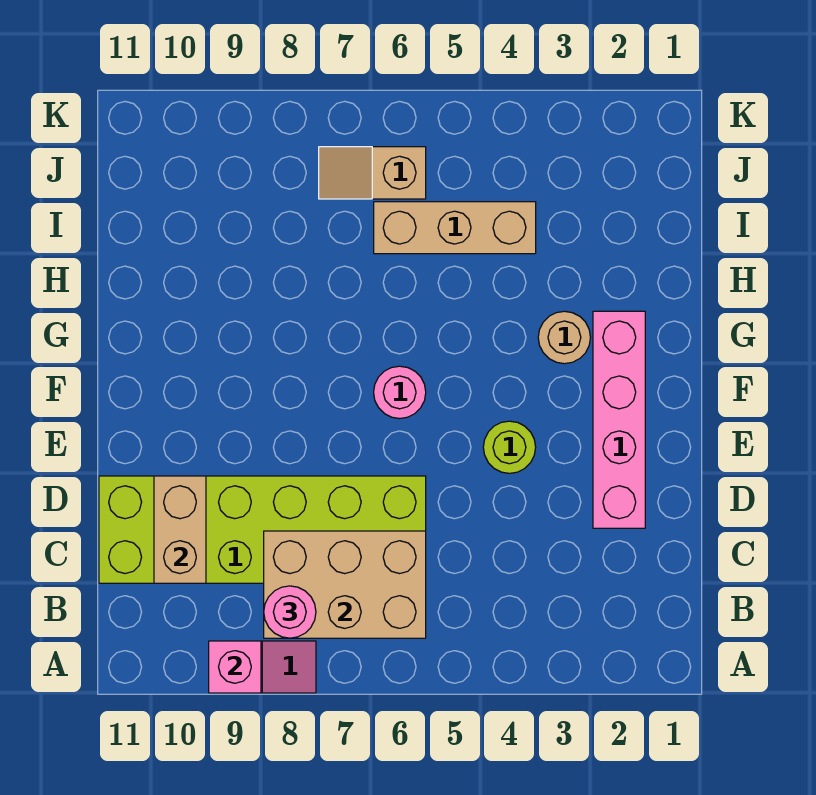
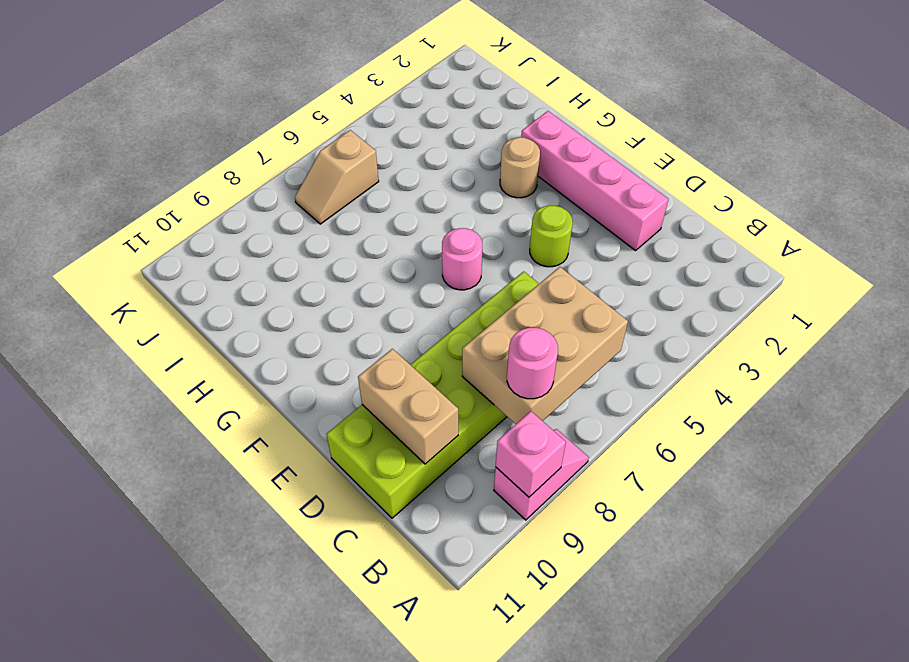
tan brick I4:I6 level 1 -> none

